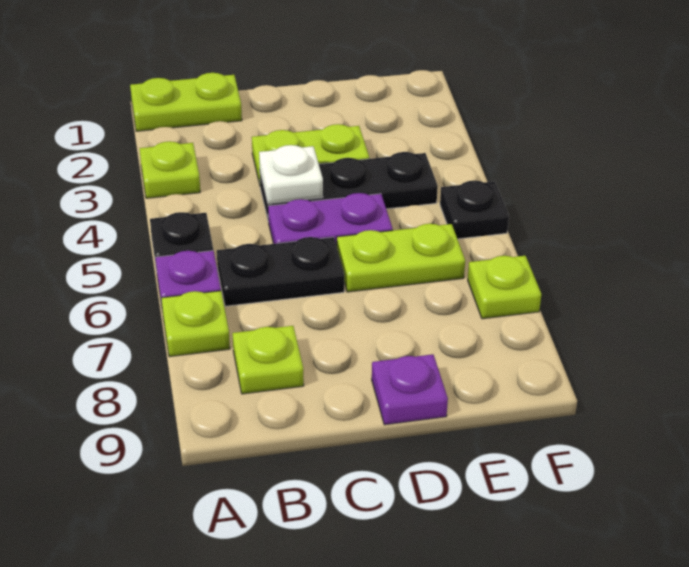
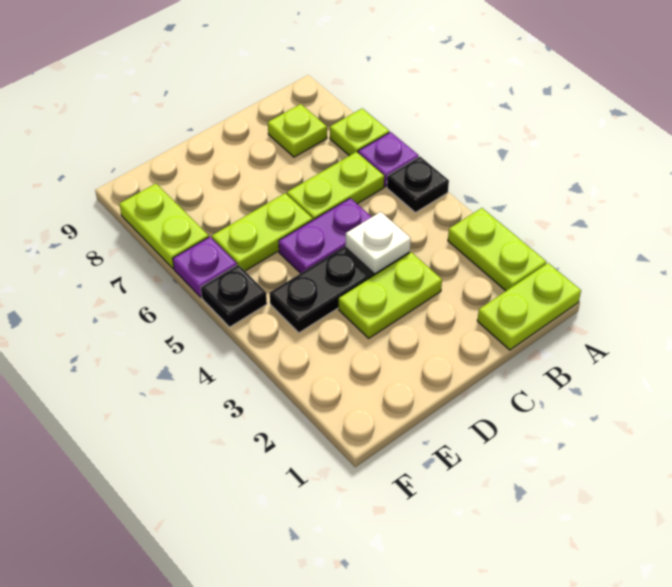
lime plate A3 level 1 -> lime plate A2:A3 level 1
black plate B6:C6 level 1 -> lime plate B6:C6 level 1
purple plate D9 level 1 -> purple plate F6 level 1
lime plate F7 level 1 -> lime plate F7:F8 level 1

